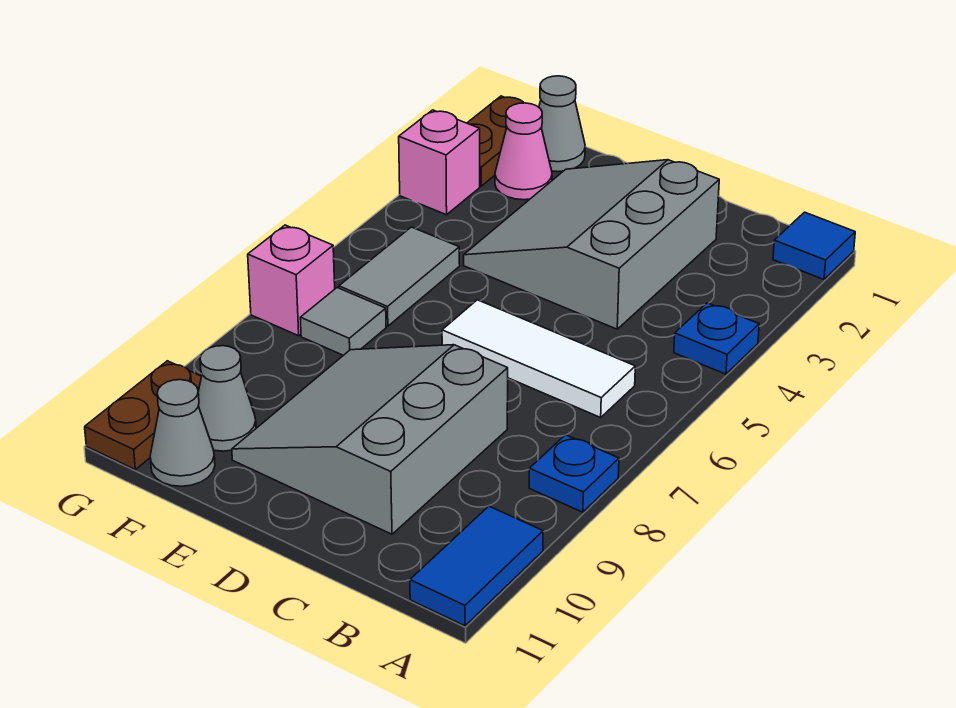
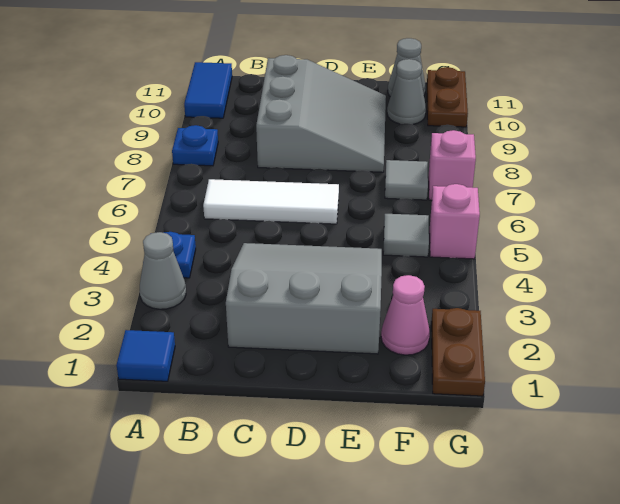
grey slope C2:E4 level 1 top C -> grey slope C2:E4 level 1 top 2
grey cone F1 level 1 -> grey cone A3 level 1
grey tile F5:F6 level 1 -> grey tile F5 level 1
pink brick G3 level 1 -> pink brick G5 level 1

